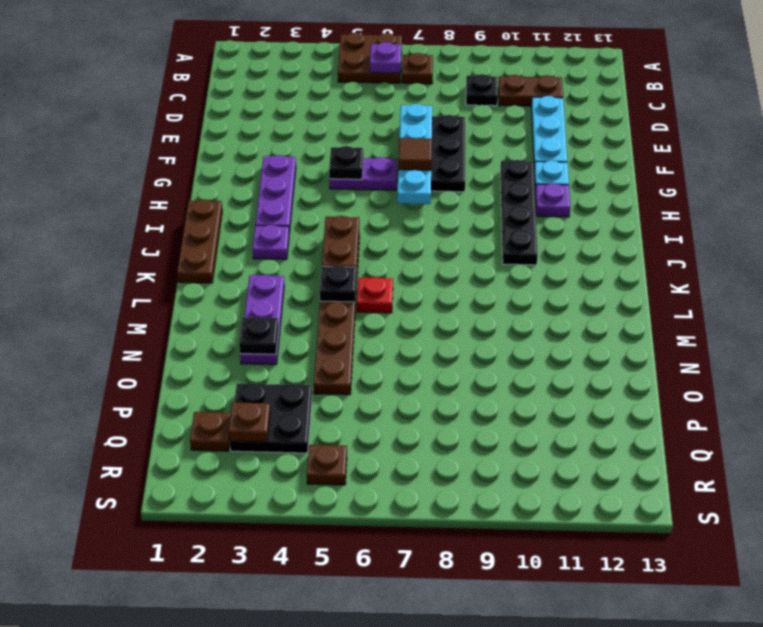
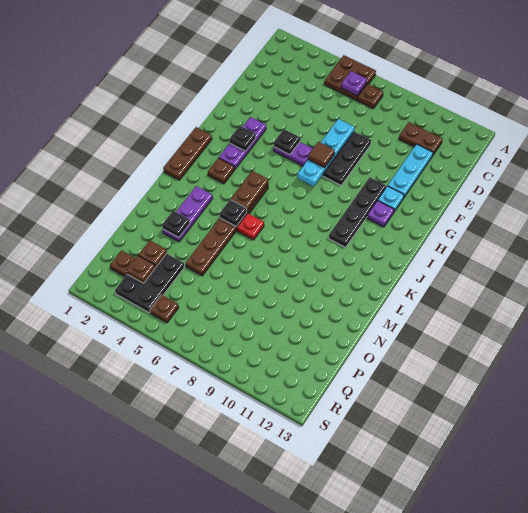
black plate C9 level 1 -> black plate H3 level 2
purple plate J3 level 1 -> brown plate J3 level 1
black plate P3:Q4 level 1 -> black plate P3:R4 level 1
none -> brown plate P3 level 2

